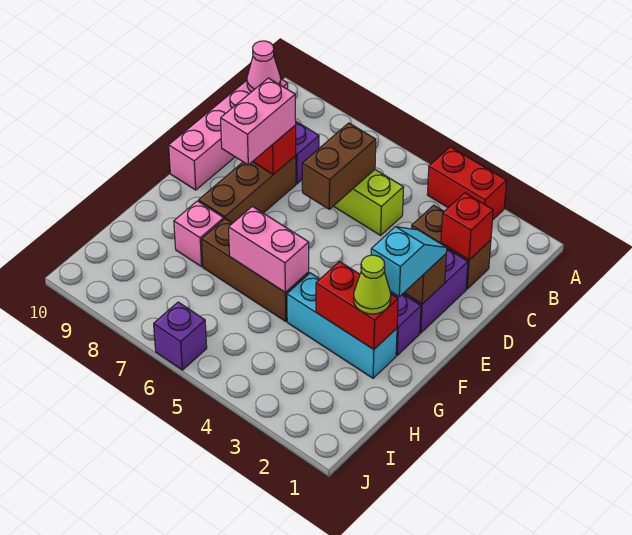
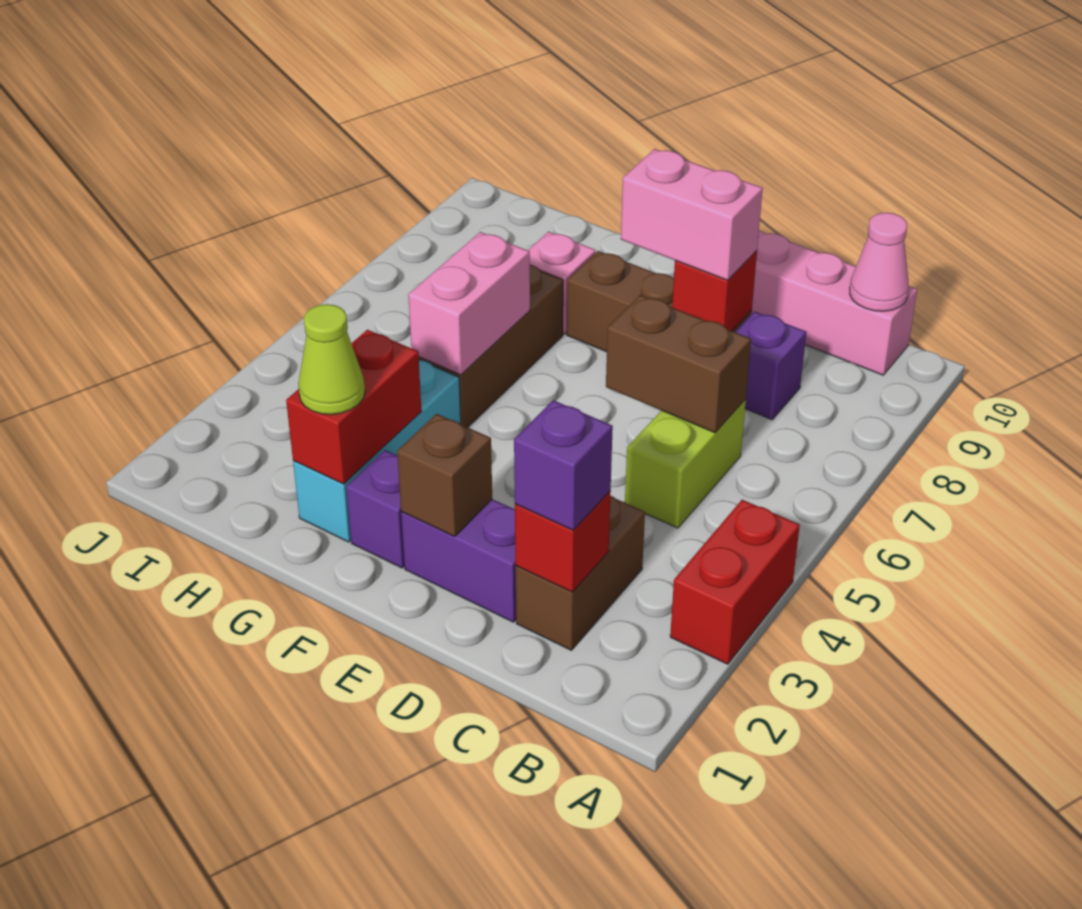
cyan slope E2:F2 level 3 top F -> none
purple brick J6 level 1 -> purple brick C2 level 3

